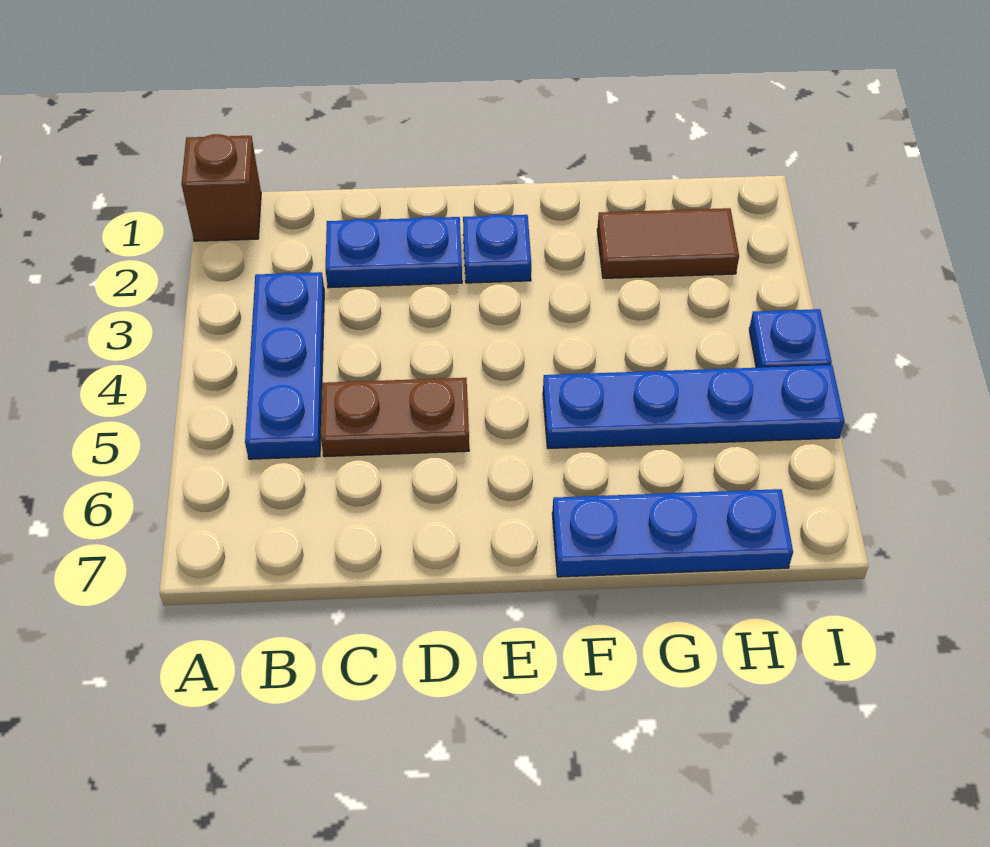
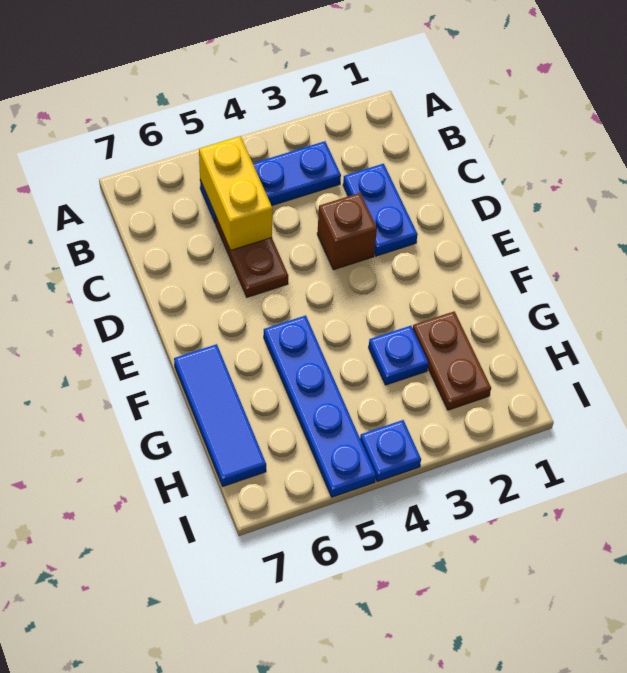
brown brick A1 level 1 -> brown brick D3 level 1
none -> yellow brick B5:C5 level 2
blue plate E2 level 1 -> blue plate G3 level 1
blue plate F7:H7 level 1 -> blue tile F7:H7 level 1
brown tile G2:H2 level 1 -> brown plate G2:H2 level 1

